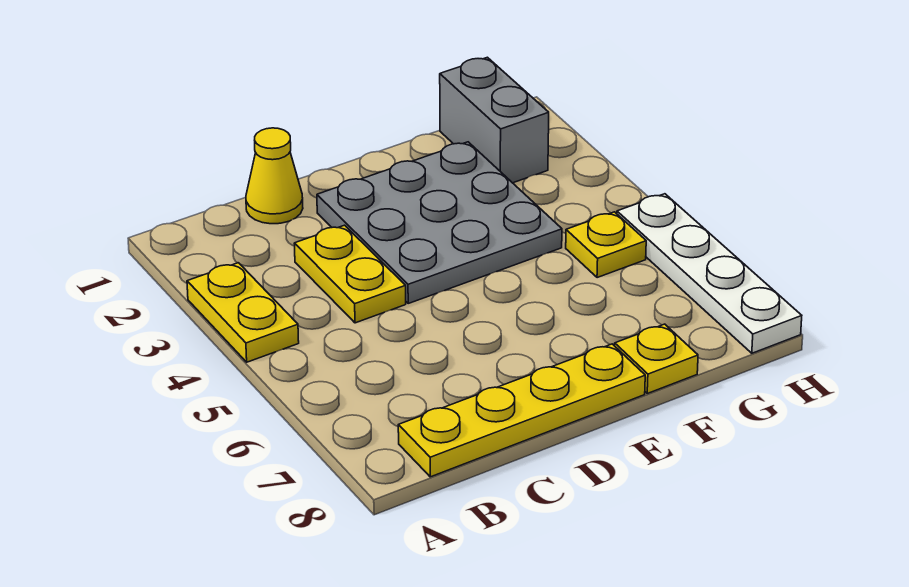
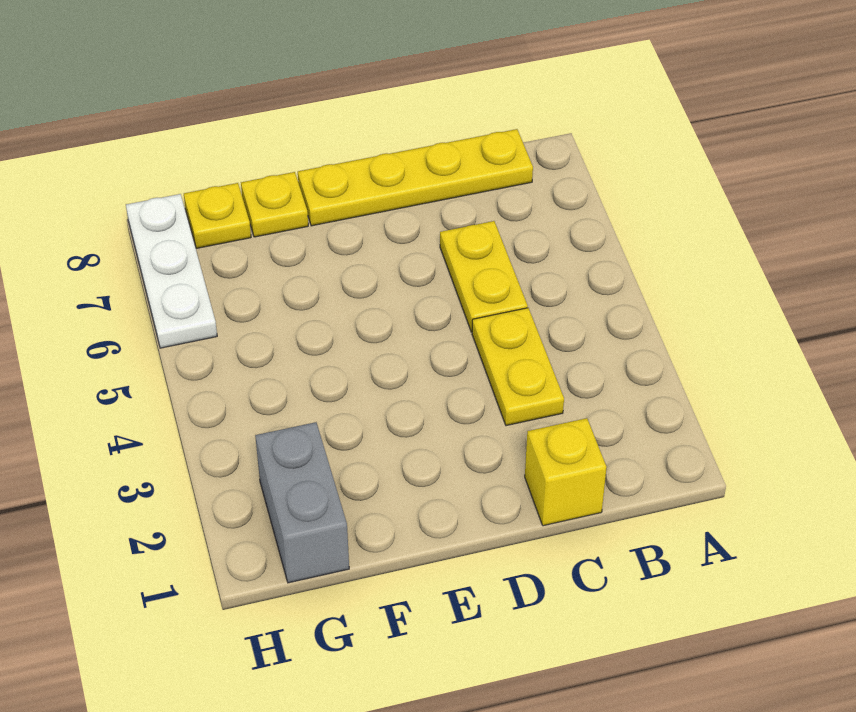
yellow plate A3:A4 level 1 -> yellow plate C5:C6 level 1
yellow cone C1 level 1 -> yellow brick C1 level 1
grey plate D2:F4 level 1 -> none
yellow plate G5 level 1 -> yellow plate G8 level 1
white plate H5:H8 level 1 -> white plate H6:H8 level 1

